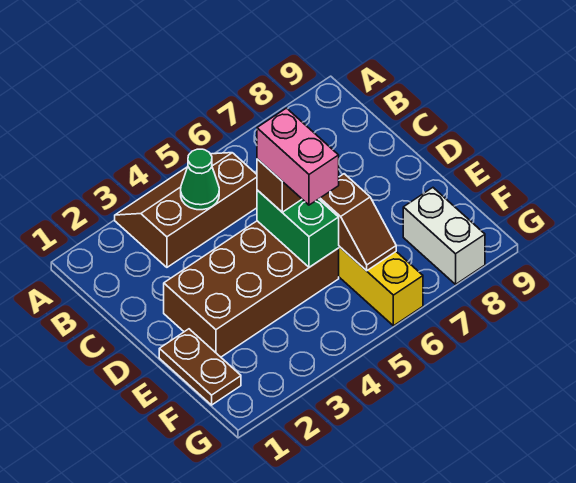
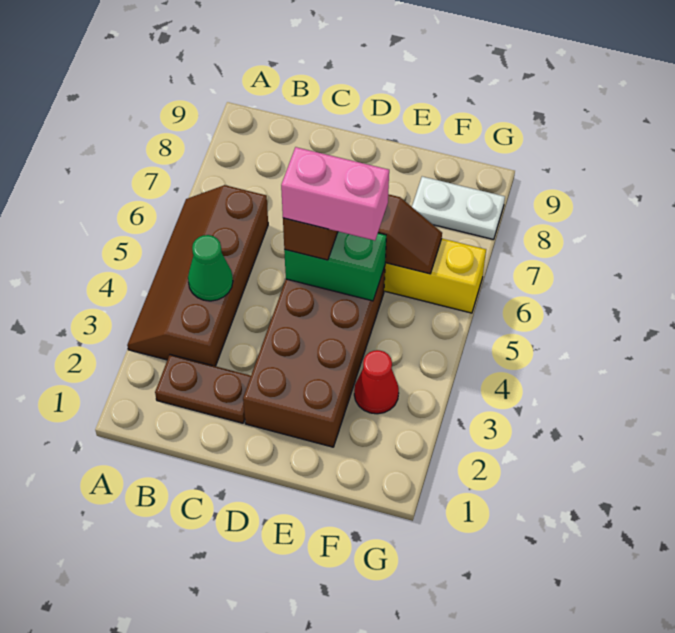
brown slope A3:B5 level 1 top B -> brown slope A3:B6 level 1 top B
brown plate E1:F1 level 1 -> brown plate B2:C2 level 1
none -> red cone F3 level 1
white brick F8:G8 level 1 -> white plate F8:G8 level 1

